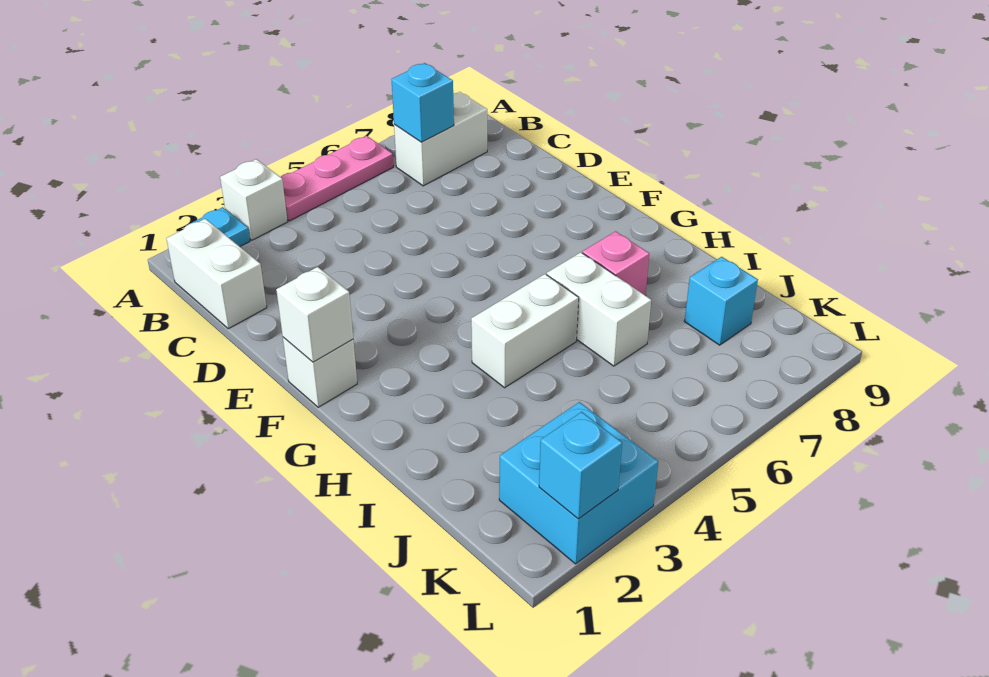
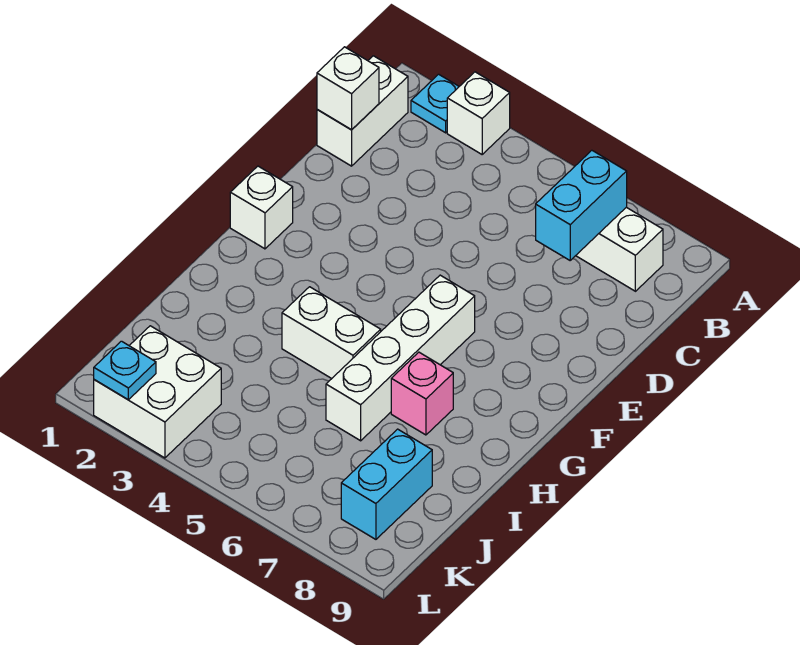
pink plate A4:A6 level 1 -> none
cyan brick B7 level 2 -> cyan brick B7:C7 level 2
white brick F1 level 2 -> white brick C1 level 2
white brick H6:I6 level 1 -> white brick F6:I6 level 1
cyan brick J8 level 1 -> cyan brick J8:K8 level 1
cyan brick K2:L3 level 1 -> white brick K2:L3 level 1
cyan brick L2 level 2 -> cyan plate L2 level 2

